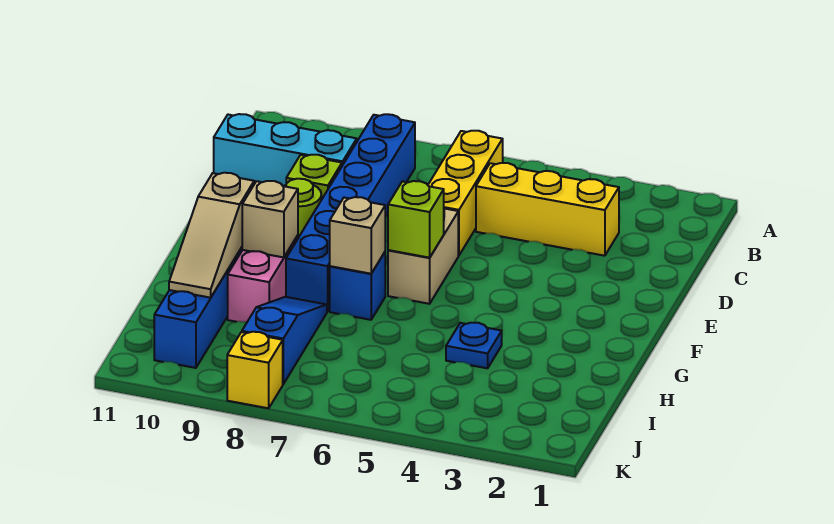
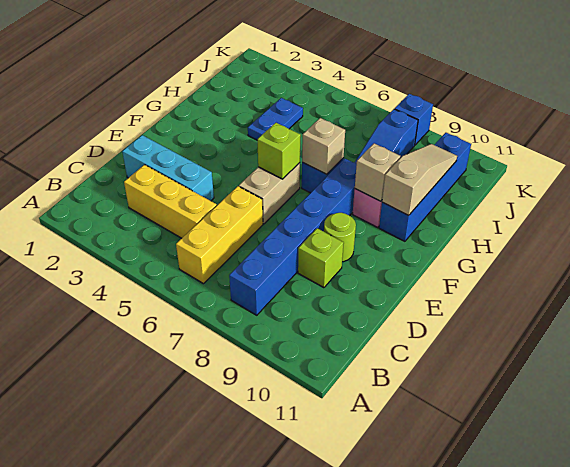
cyan brick C9:C11 level 1 -> cyan brick D2:D4 level 1
blue plate H4 level 1 -> blue plate H4:I4 level 1
yellow brick K8 level 1 -> blue brick K8 level 1

